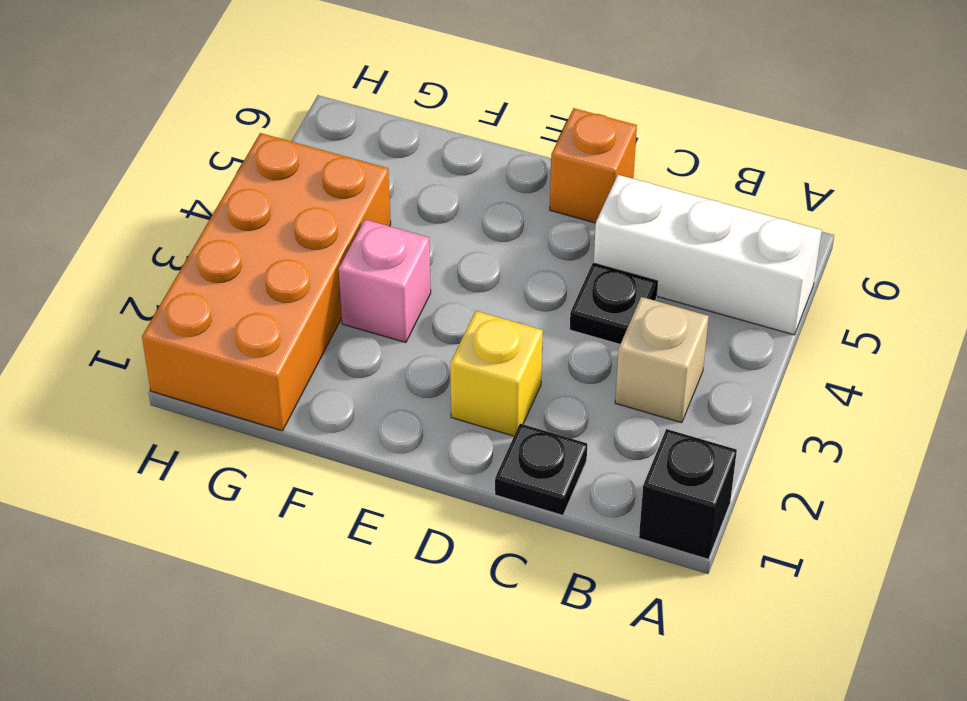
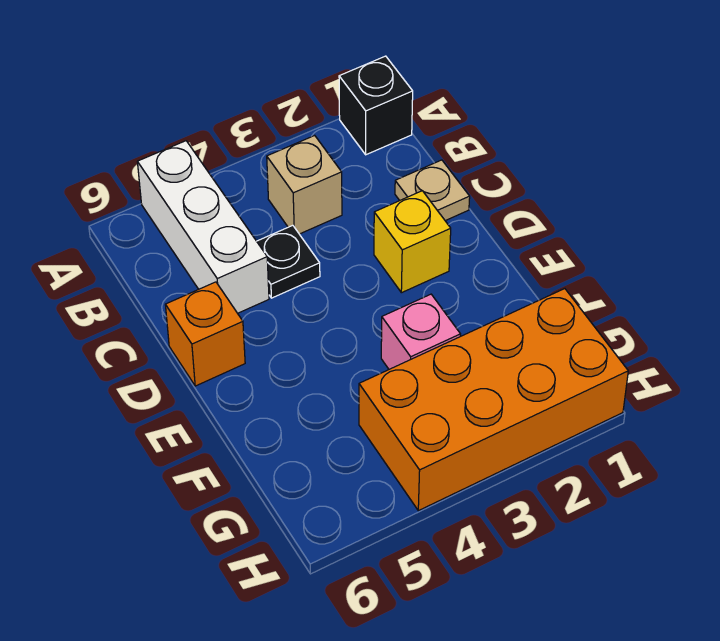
black plate C1 level 1 -> tan plate C1 level 1

